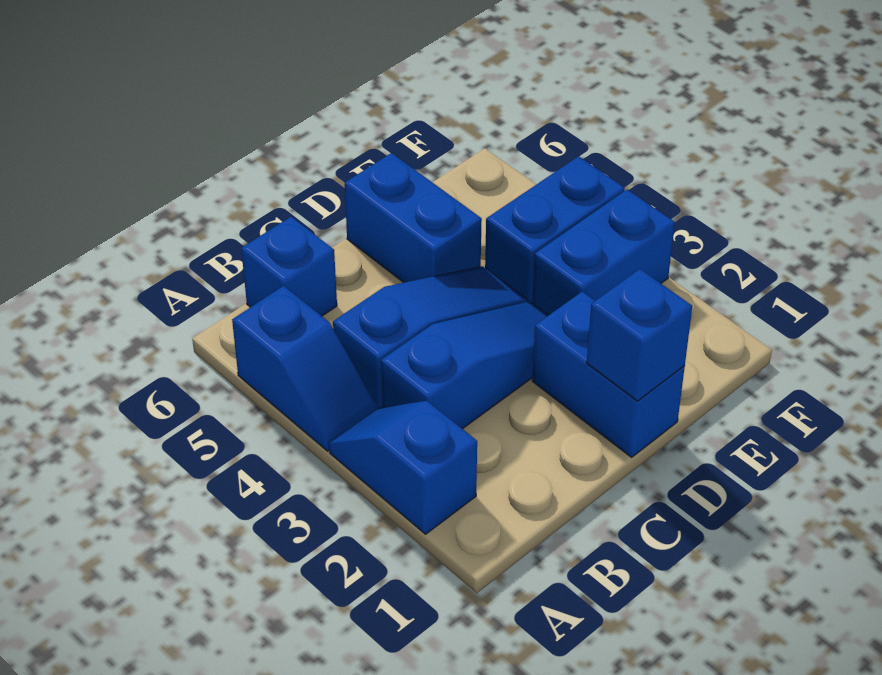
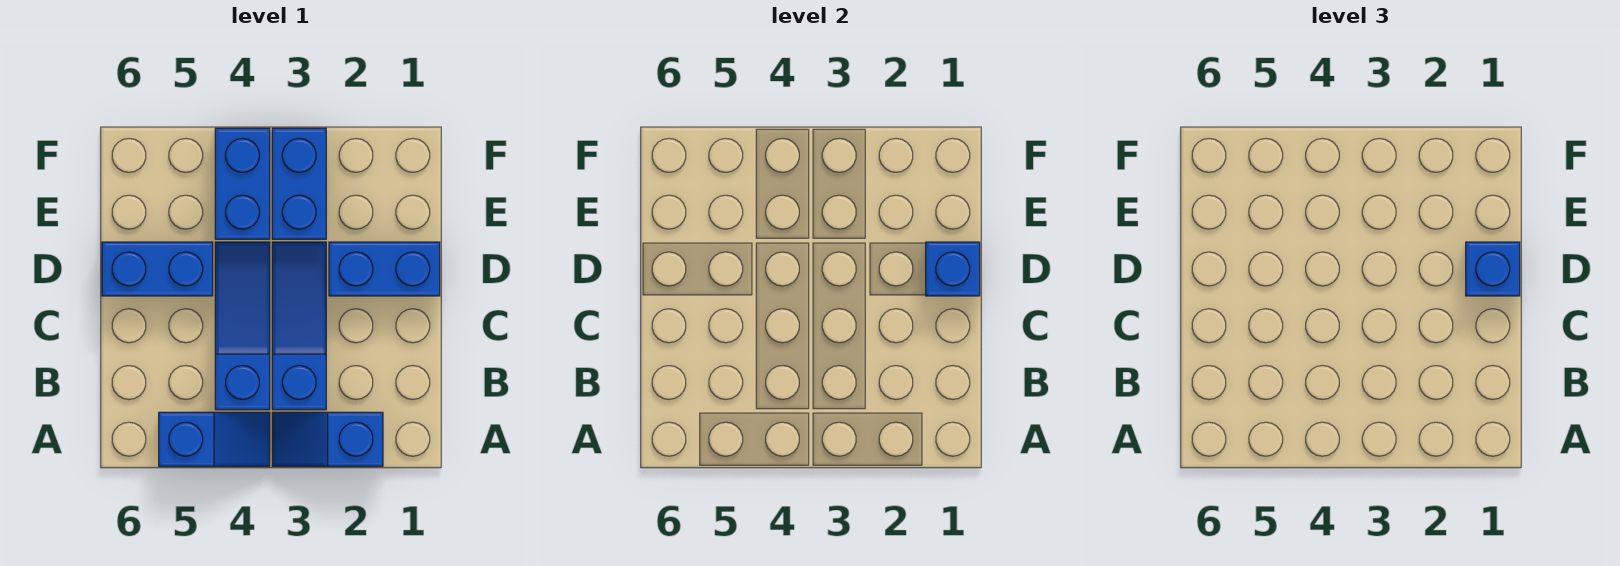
blue brick B6 level 1 -> blue brick D1 level 3

